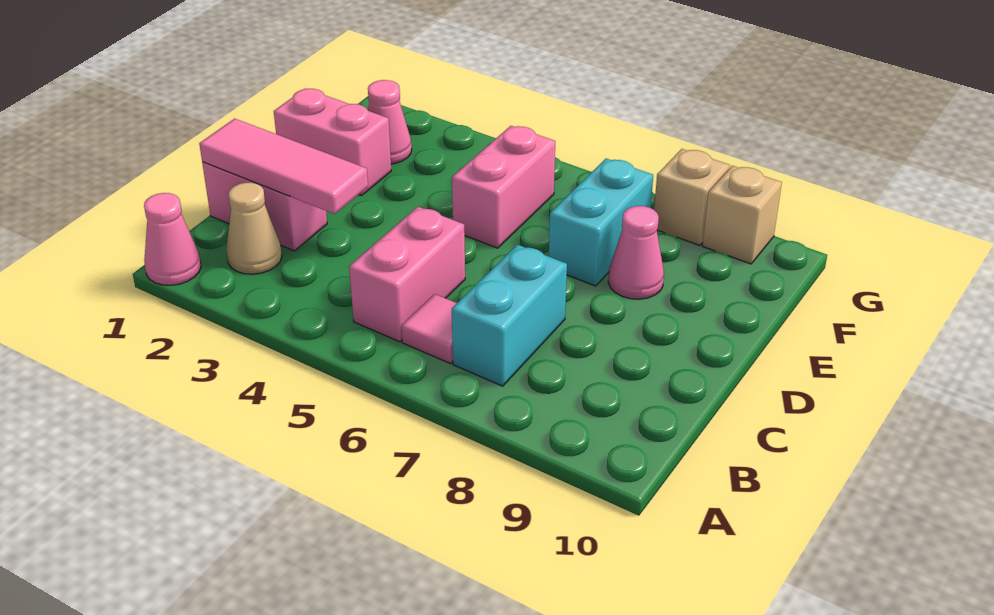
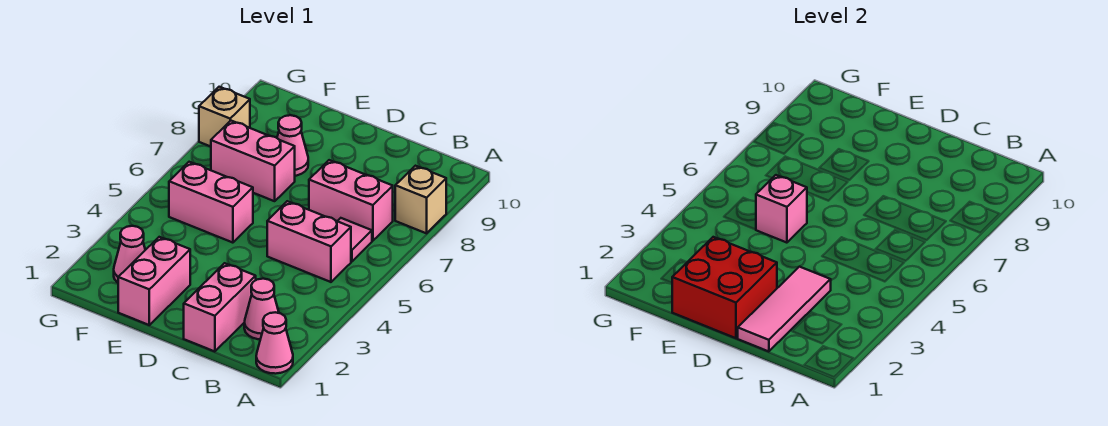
tan cone B2 level 1 -> pink cone B2 level 1
cyan brick B7:C7 level 1 -> pink brick B7:C7 level 1
none -> red brick D1:E2 level 2
none -> pink brick E5 level 2
cyan brick E7:F7 level 1 -> pink brick E7:F7 level 1
tan brick G9 level 1 -> tan brick A8 level 1

